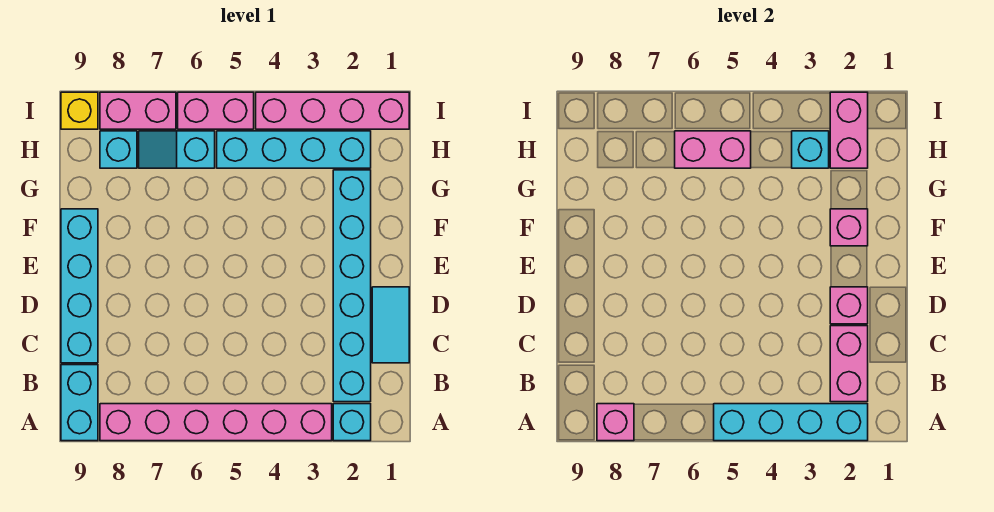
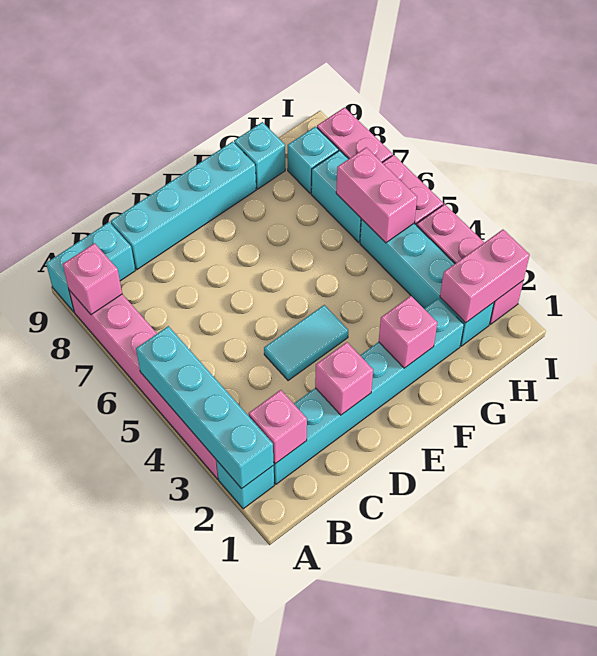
pink brick B2:C2 level 2 -> pink brick B2 level 2
cyan tile C1:D1 level 1 -> cyan tile D4:E4 level 1
cyan brick H3 level 2 -> cyan brick G9 level 1
cyan slope H6:H7 level 1 top 6 -> cyan brick H6:H7 level 1
pink brick I1:I4 level 1 -> pink brick I2:I4 level 1
yellow brick I9 level 1 -> none

